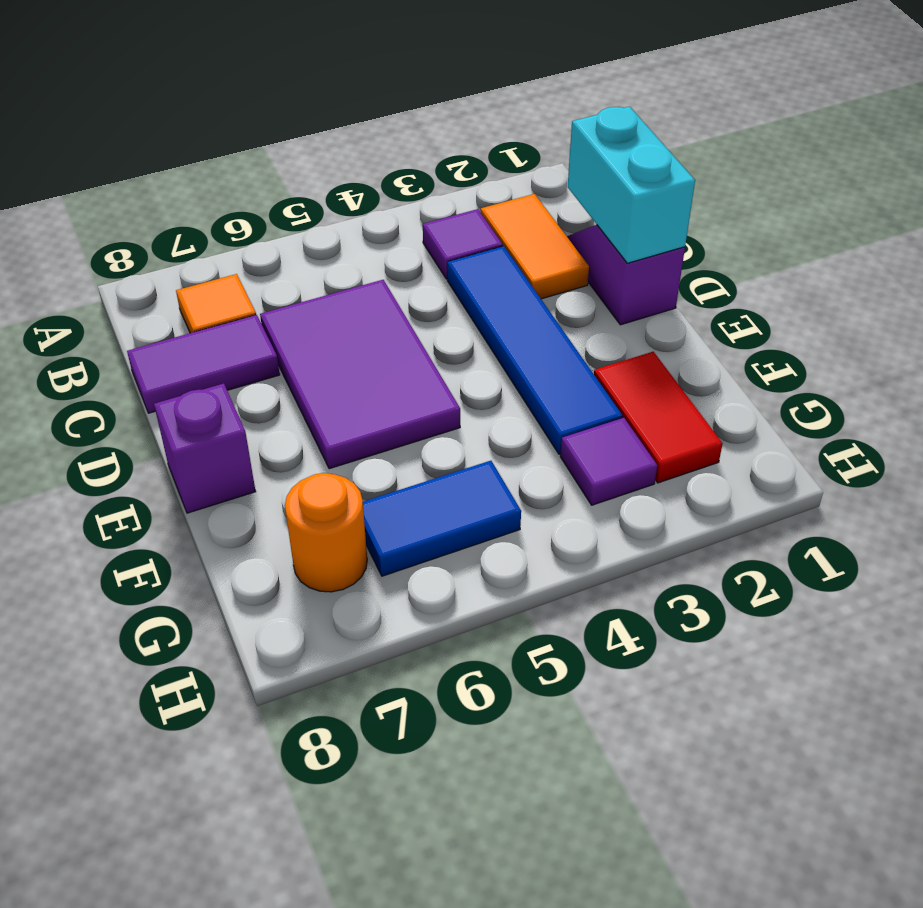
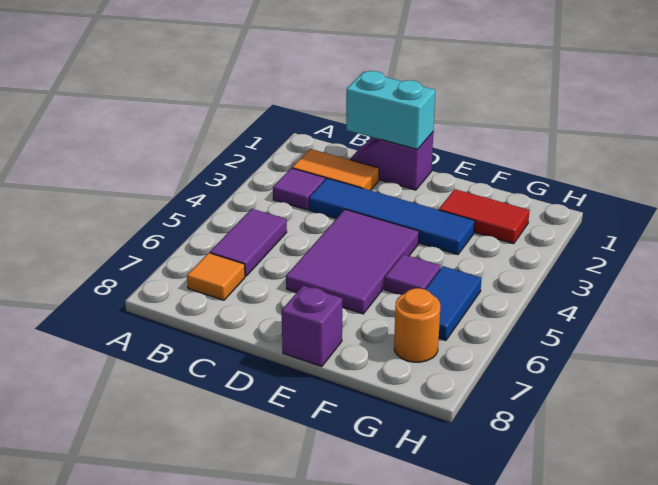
purple tile C5:E6 level 1 -> purple tile D4:E6 level 1
purple tile C7:C8 level 1 -> purple tile B5:B6 level 1
purple tile G3 level 1 -> purple tile F5 level 1

